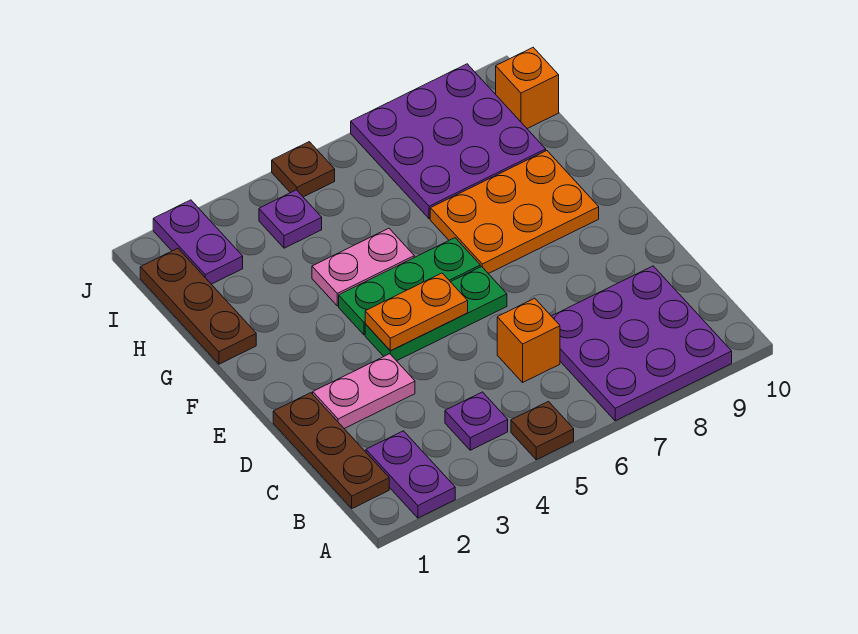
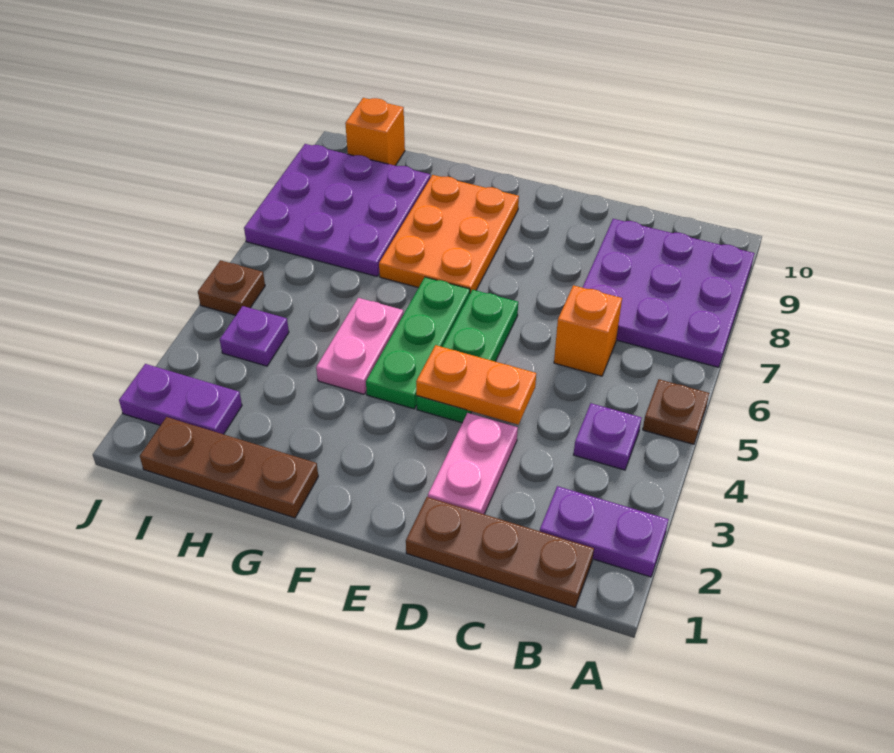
orange plate E4:E5 level 2 -> orange plate D4:E4 level 2

